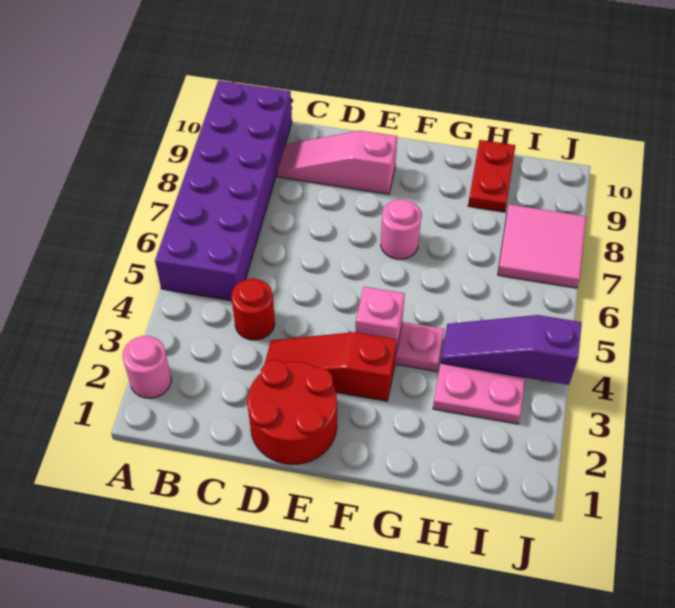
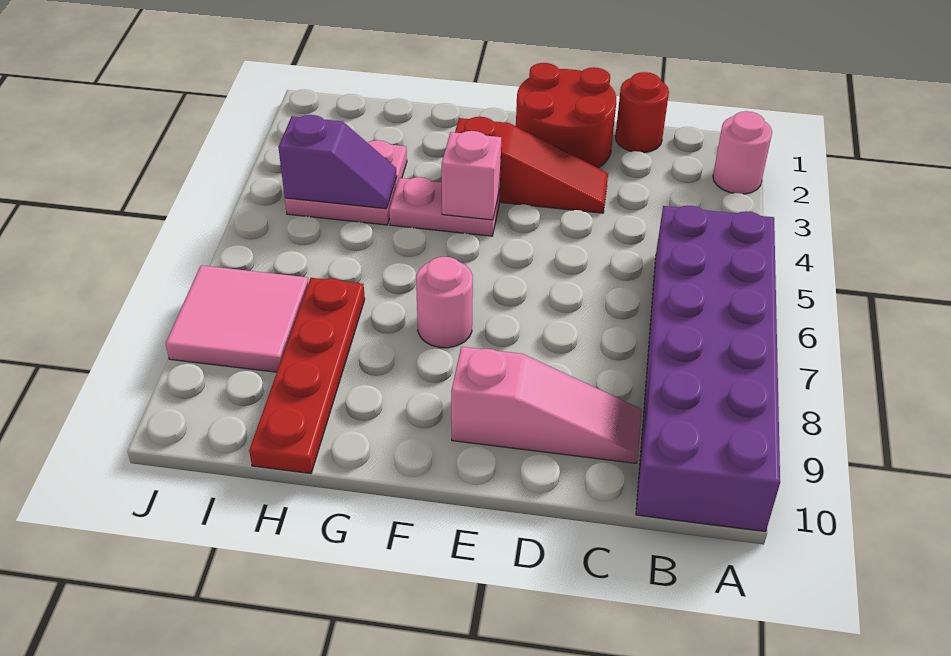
red round brick C4 level 1 -> red round brick C1 level 1
purple slope H4:J4 level 2 top J -> purple slope H4:I4 level 2 top I
red plate H9:H10 level 1 -> red plate H7:H10 level 1

